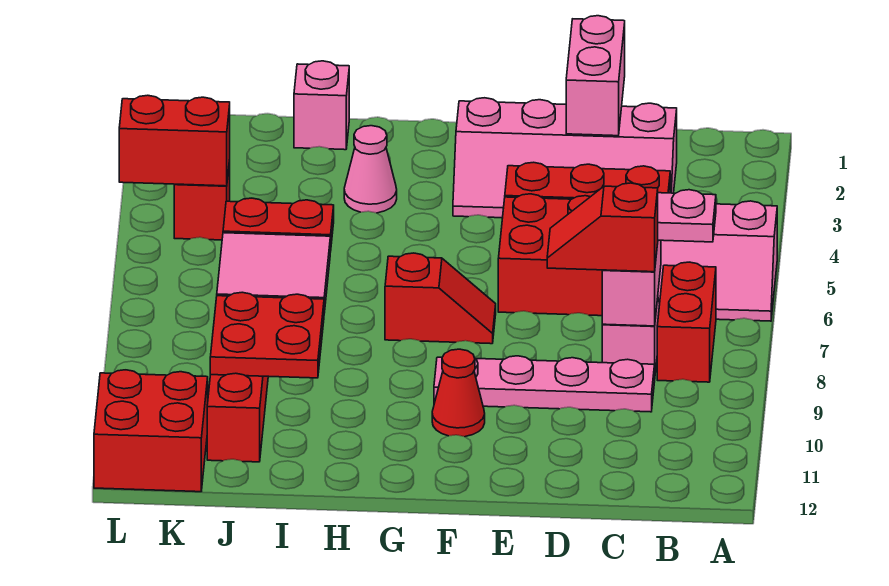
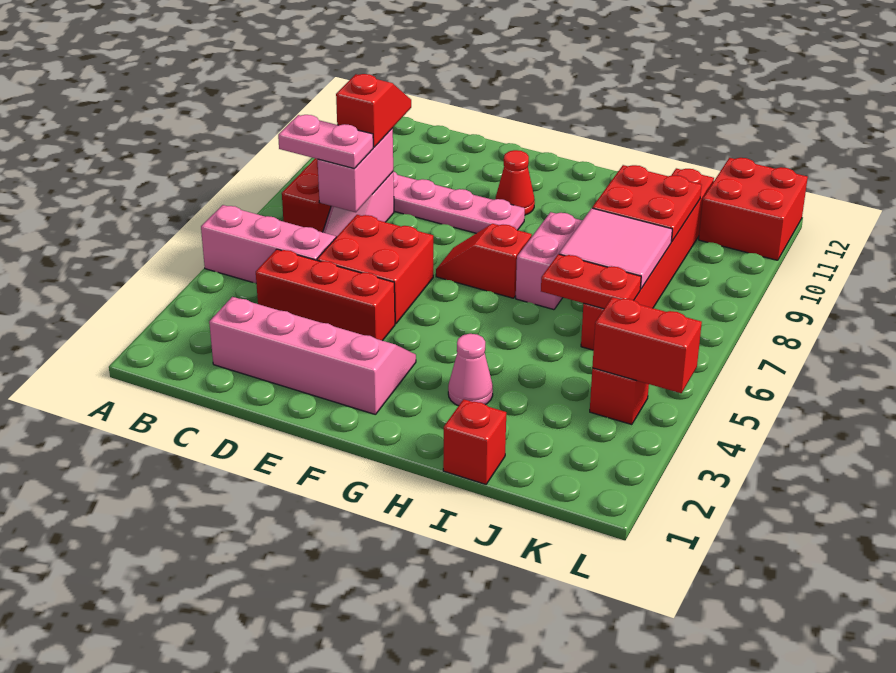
red slope C8:D8 level 3 top C -> red slope C8:C9 level 3 top 8
pink brick D1:D2 level 2 -> pink brick H7:H8 level 1
pink brick I1 level 1 -> red brick I1 level 1

